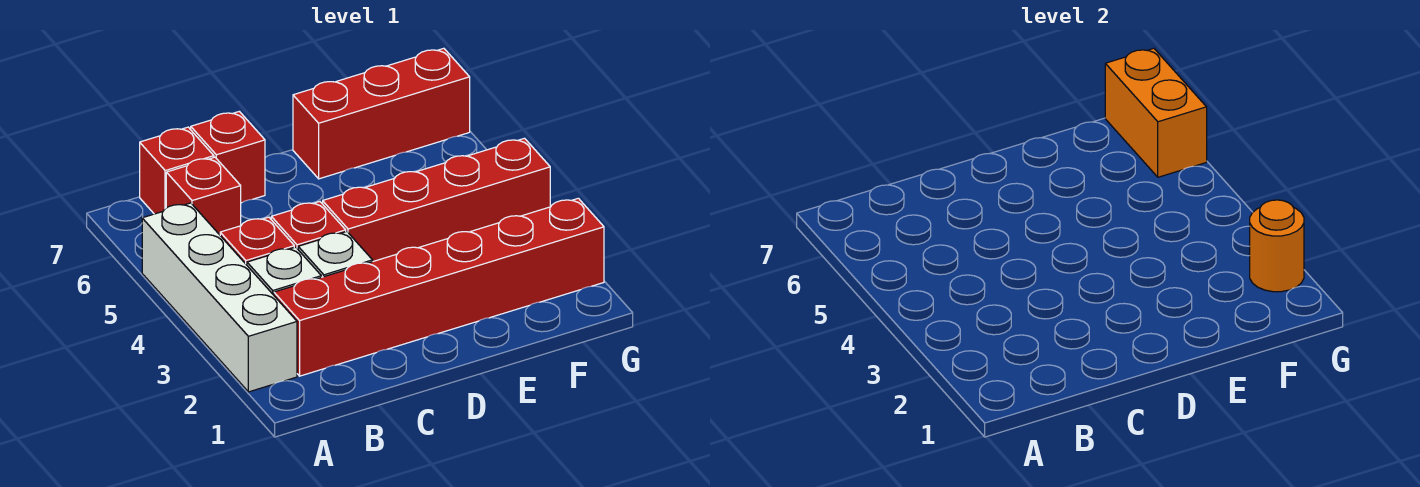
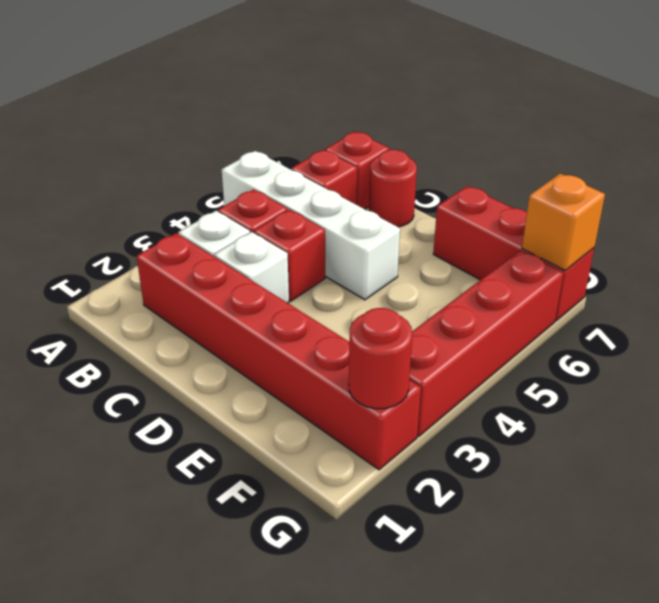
white brick A2:A5 level 1 -> white brick A5:D5 level 1
red brick C7 level 1 -> red round brick C7 level 1
red brick D4:G4 level 1 -> red brick G3:G6 level 1
orange round brick G2 level 2 -> red round brick G2 level 2
orange brick G6:G7 level 2 -> orange brick G7 level 2

